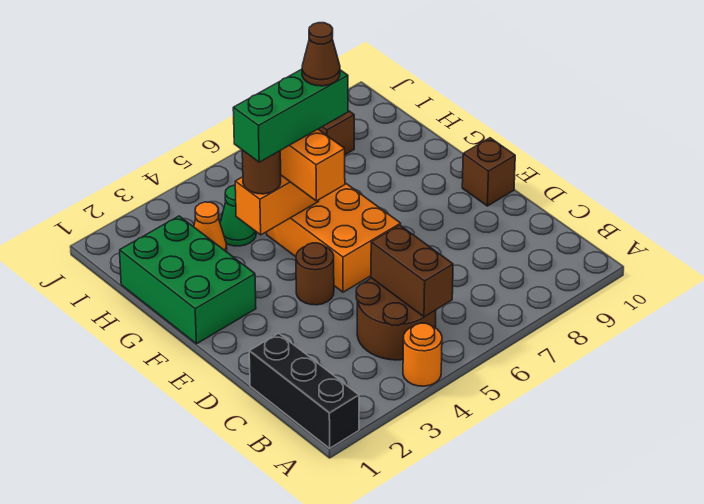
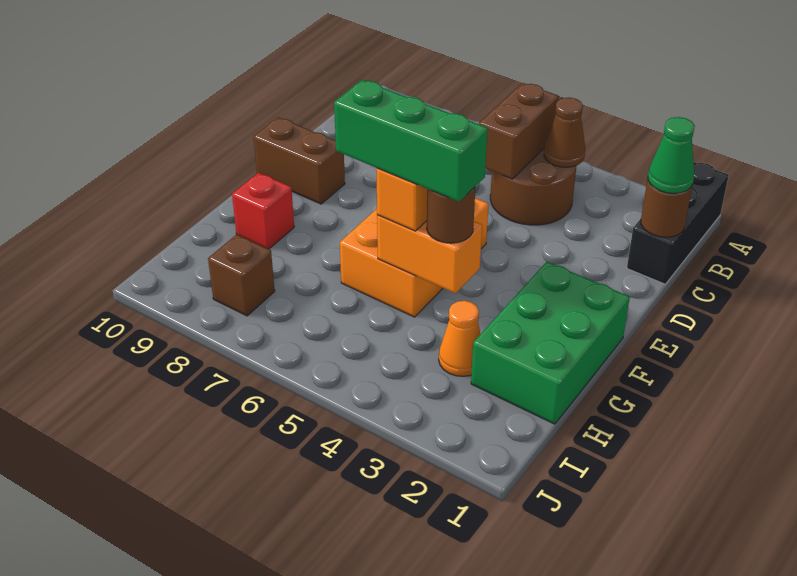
orange round brick A4 level 1 -> none
brown round brick E4 level 1 -> brown round brick C1 level 2
brown brick E10 level 1 -> brown brick E9:E10 level 1
brown cone G6 level 5 -> brown cone B4 level 2
none -> red brick G9 level 1
green cone H4 level 1 -> green cone C1 level 3

